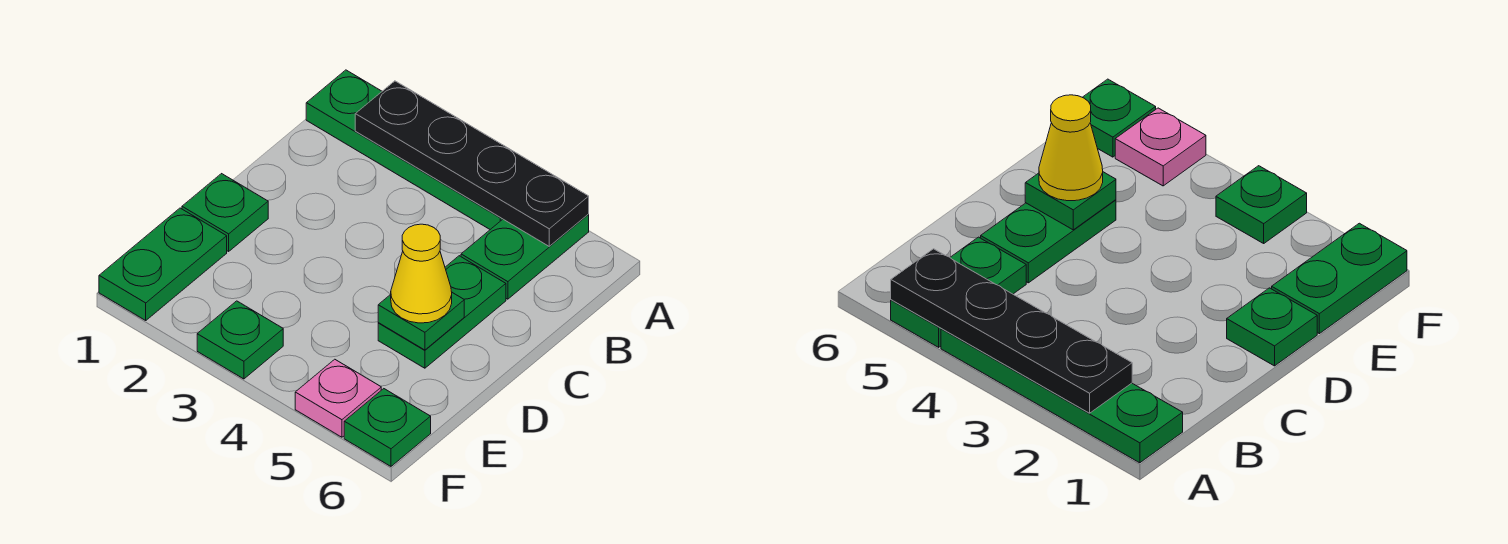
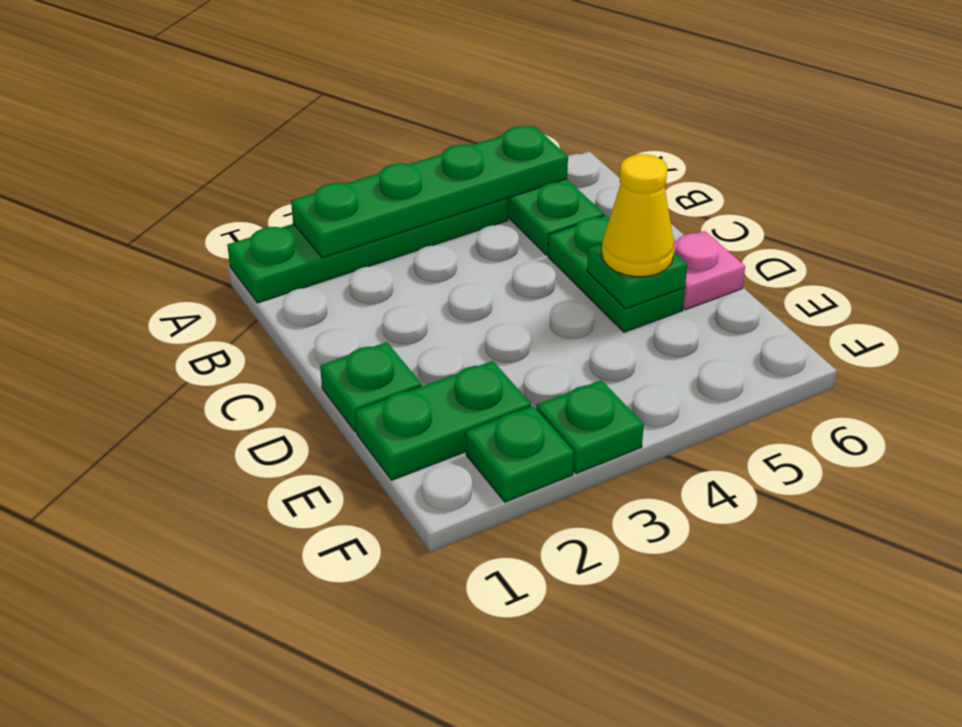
black plate A2:A5 level 2 -> green plate A2:A5 level 2
green plate E1:F1 level 1 -> green plate E1:E2 level 1
pink plate F5 level 1 -> pink plate D6 level 1
green plate F6 level 1 -> green plate F2 level 1

